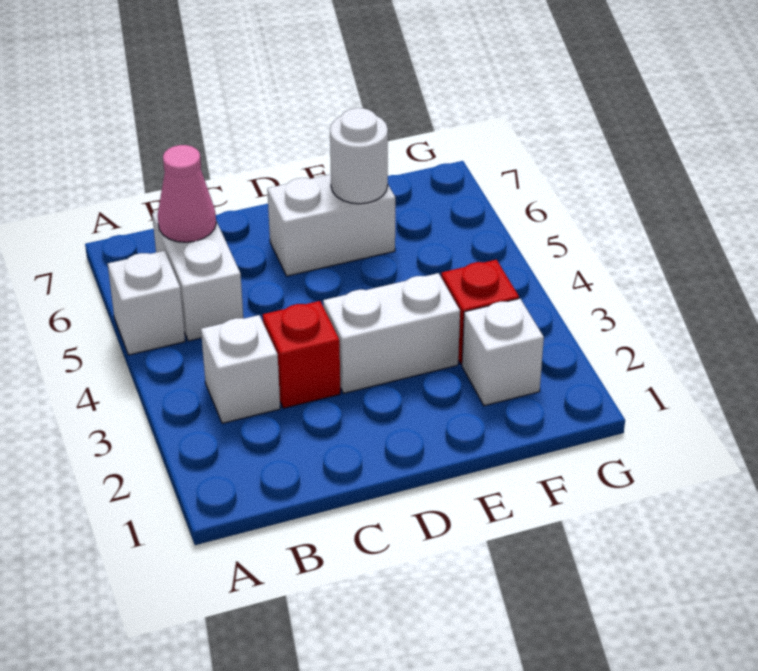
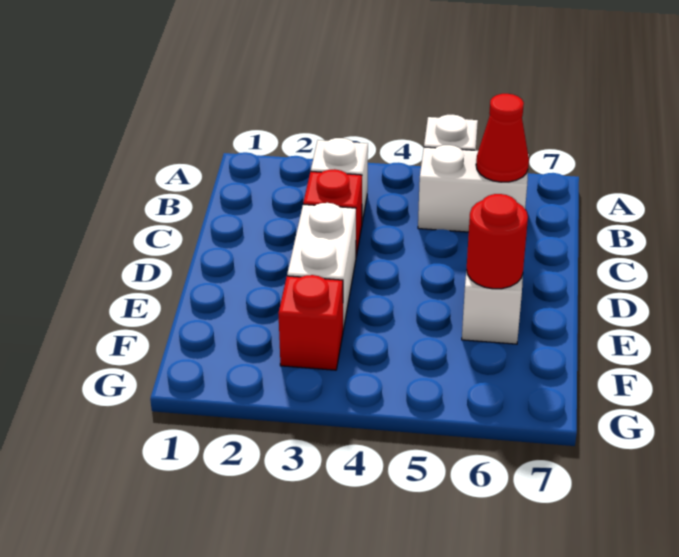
pink cone B6 level 2 -> red cone B6 level 2
white round brick E6 level 2 -> red round brick E6 level 2
white brick F2 level 1 -> none

